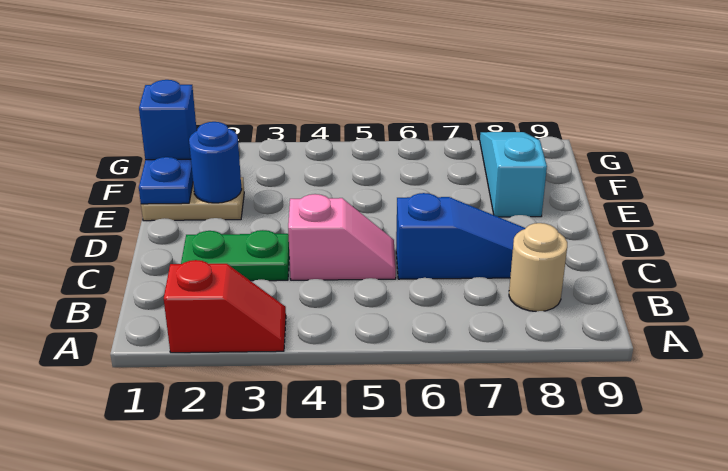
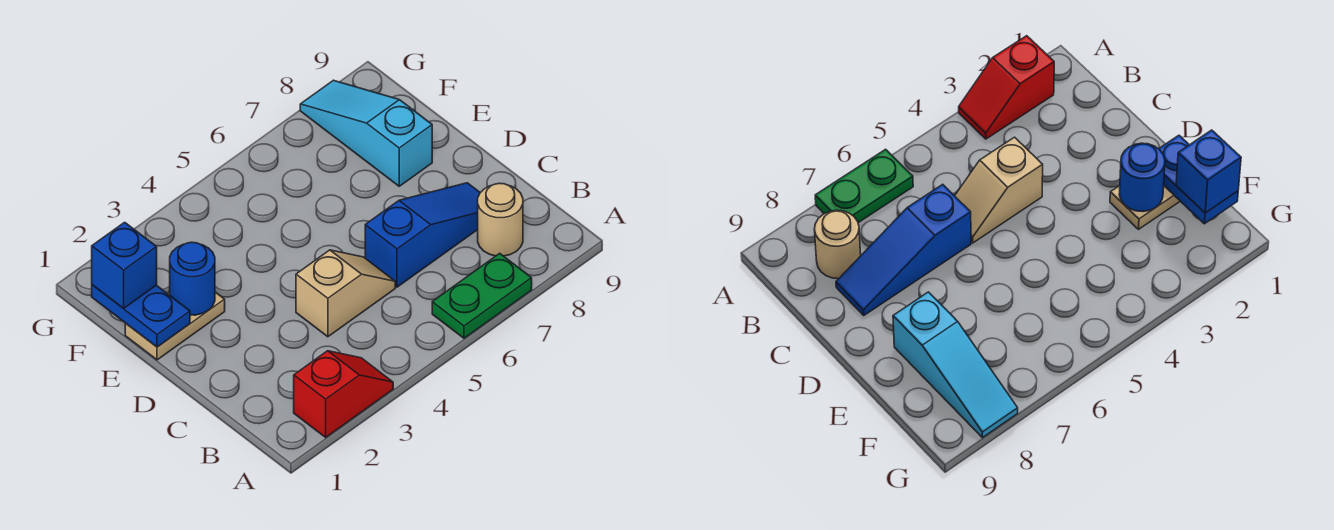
green plate C2:C3 level 1 -> green plate A6:A7 level 1
pink slope C4:C5 level 1 top 4 -> tan slope C4:C5 level 1 top 4

